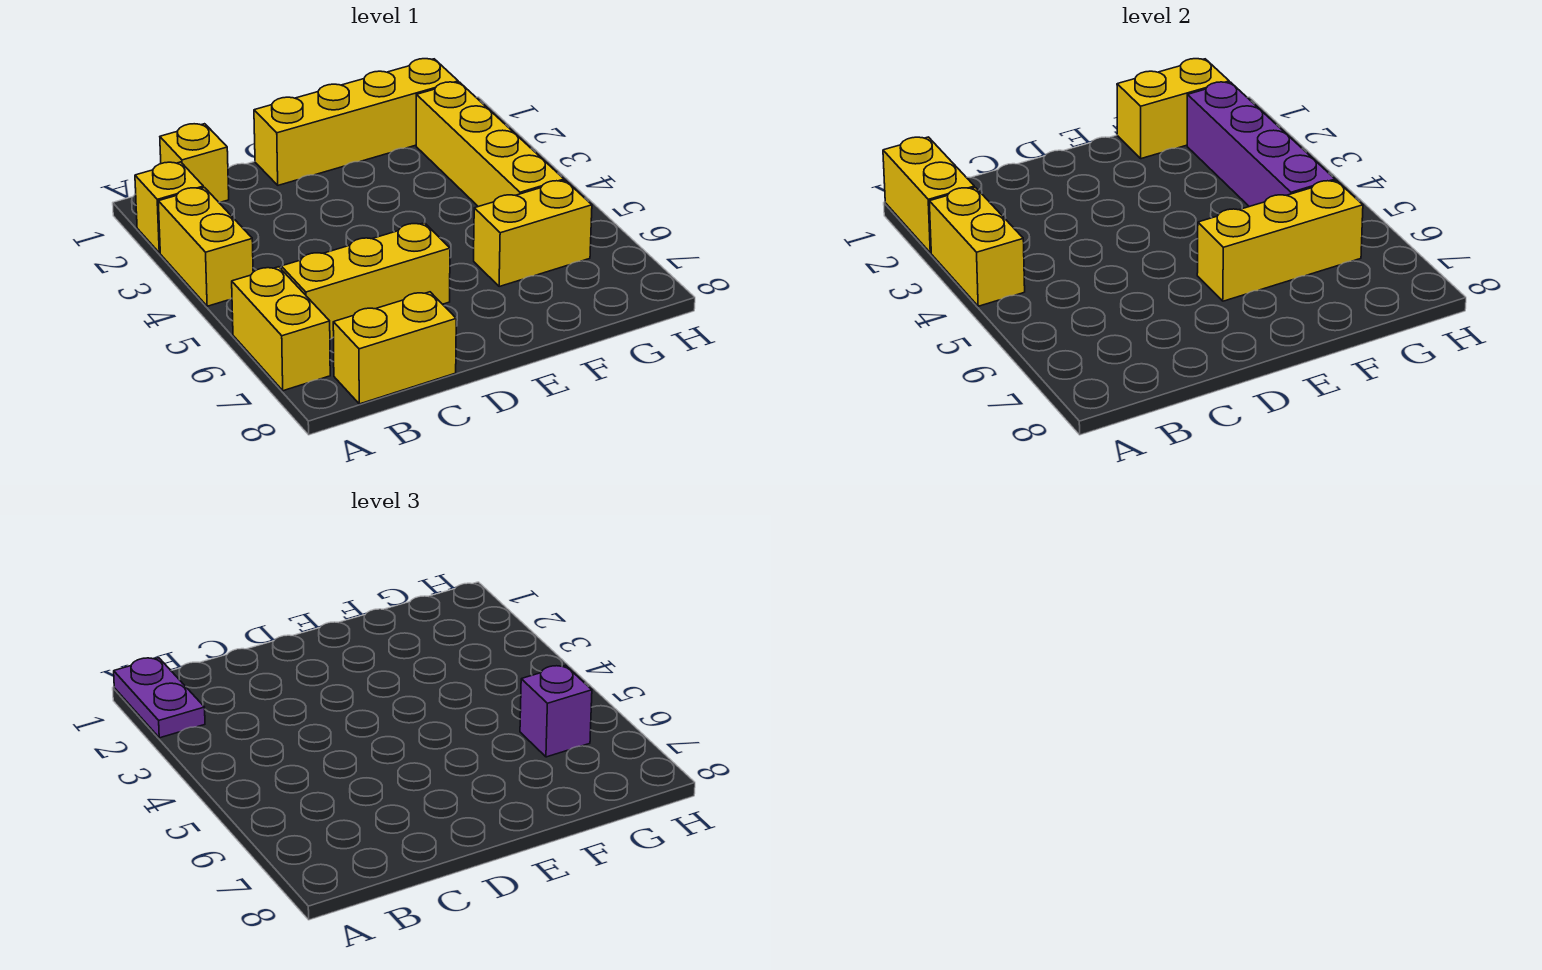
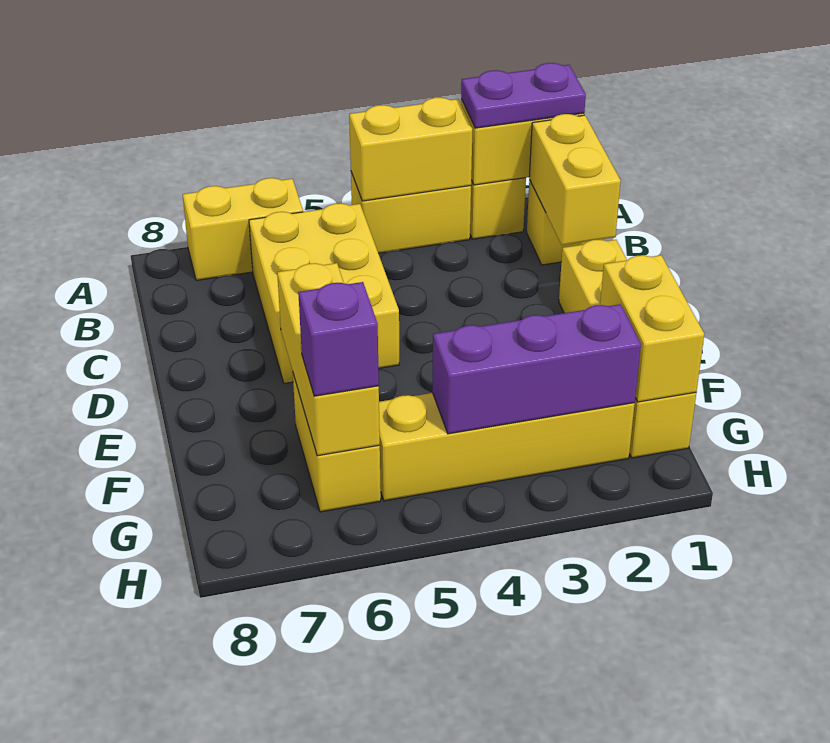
yellow brick B6:D6 level 1 -> yellow brick B5:D6 level 1
yellow brick B8:C8 level 1 -> yellow brick B1:C1 level 2
purple brick G2:G5 level 2 -> purple brick G2:G4 level 2

